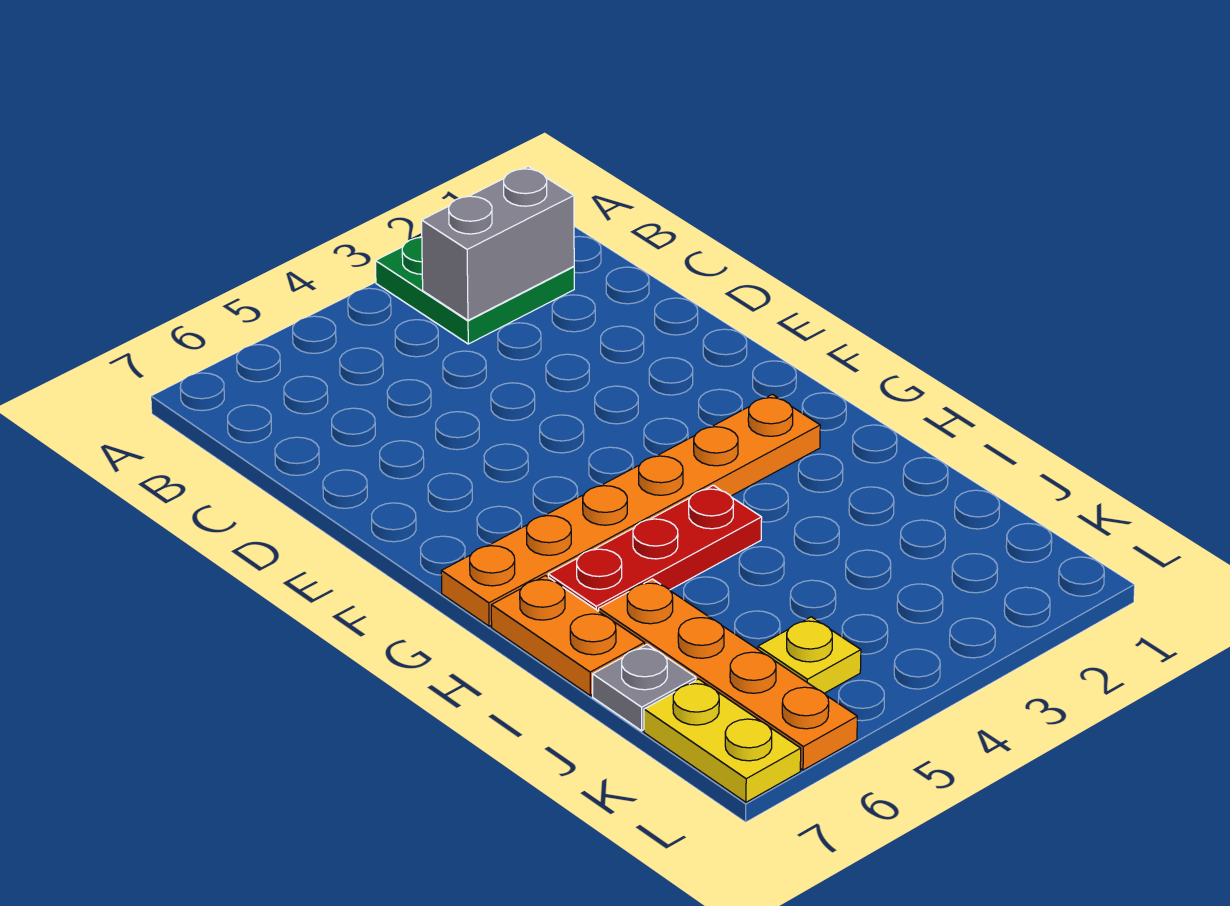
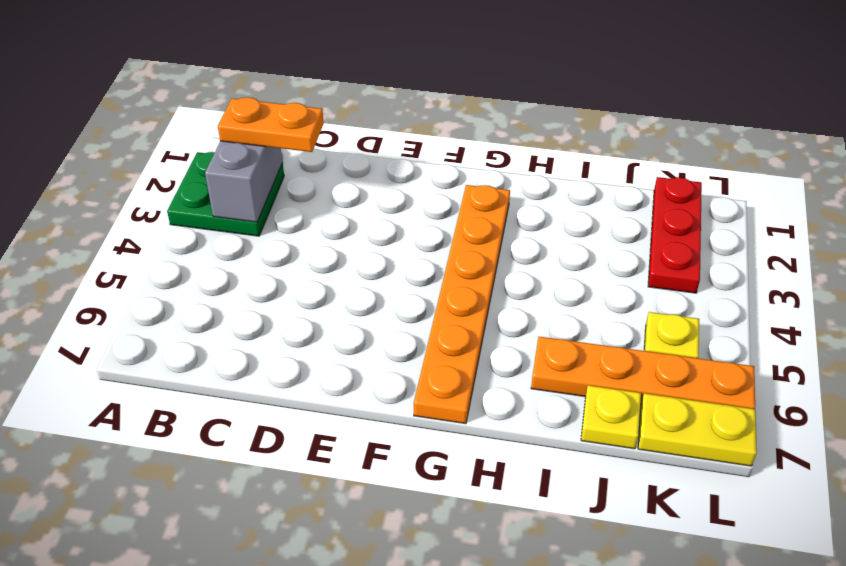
red plate H4:H6 level 1 -> red plate K1:K3 level 1
orange plate H7:I7 level 1 -> orange plate B2:C2 level 3
grey plate J7 level 1 -> yellow plate J7 level 1

